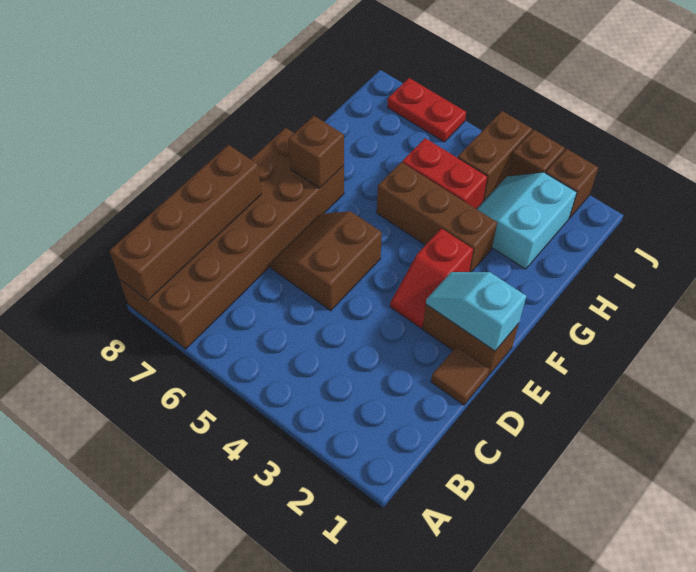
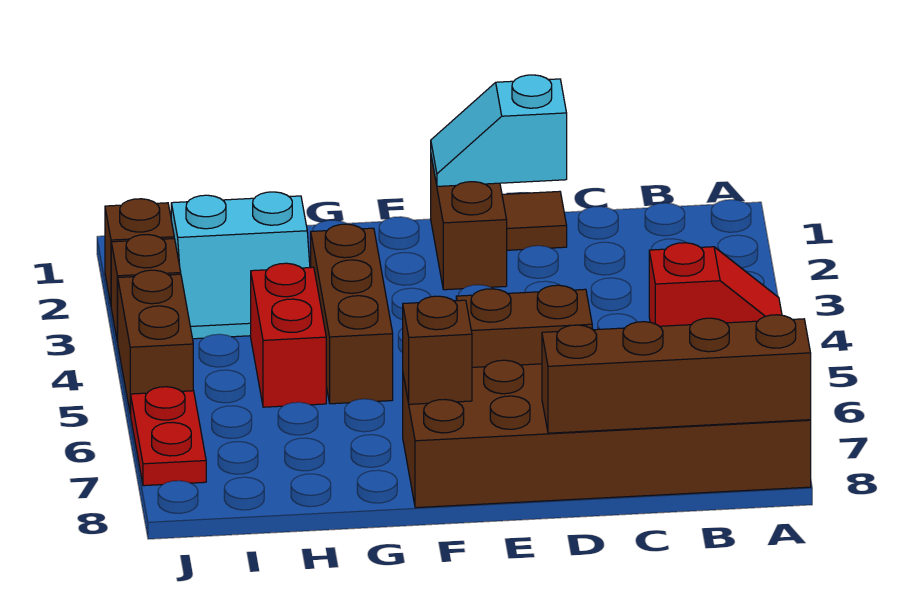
cyan slope E1:E2 level 2 top 1 -> cyan slope D1:E1 level 2 top D
red slope E3:F3 level 1 top F -> red slope A4:B4 level 1 top B
brown brick I4:J4 level 1 -> brown brick J4:J5 level 1

